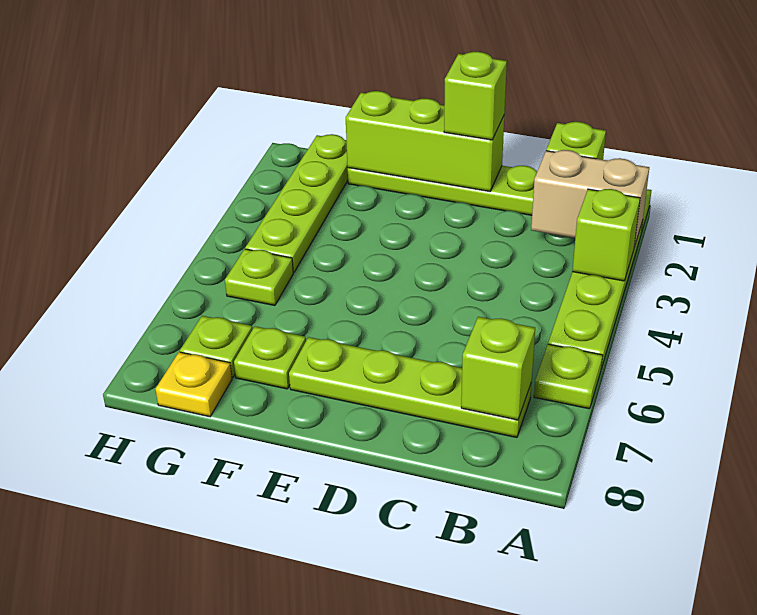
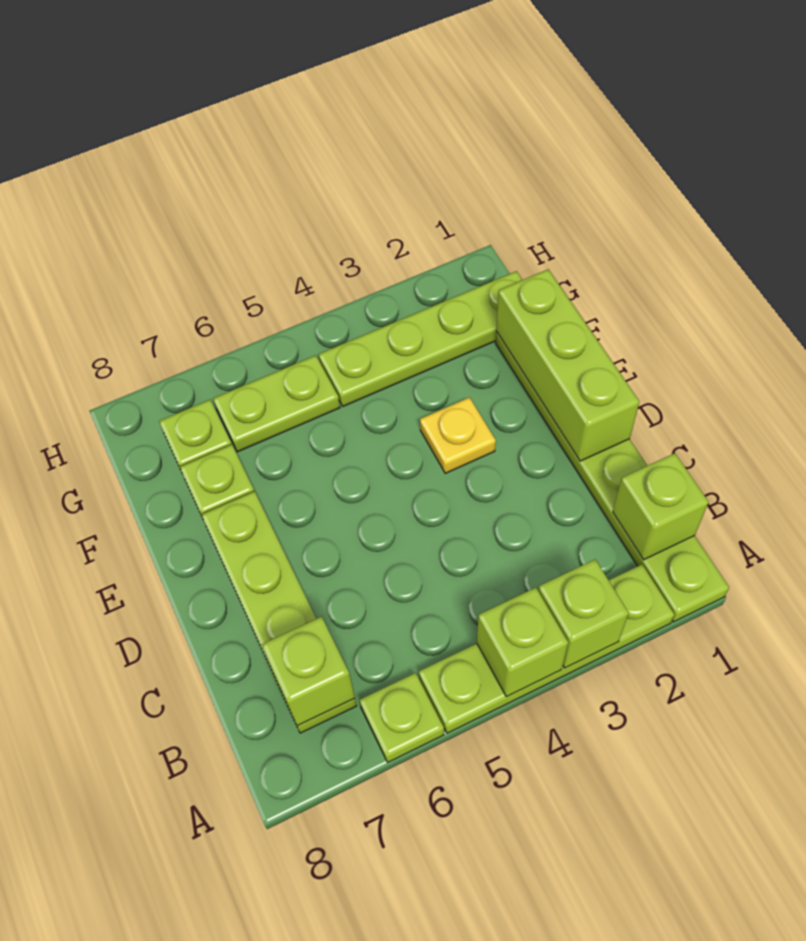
tan brick A2:B2 level 2 -> none
lime brick D1 level 3 -> lime brick A4 level 2
lime plate G5 level 1 -> lime plate G5:G6 level 1
yellow plate G8 level 1 -> yellow plate E3 level 1

